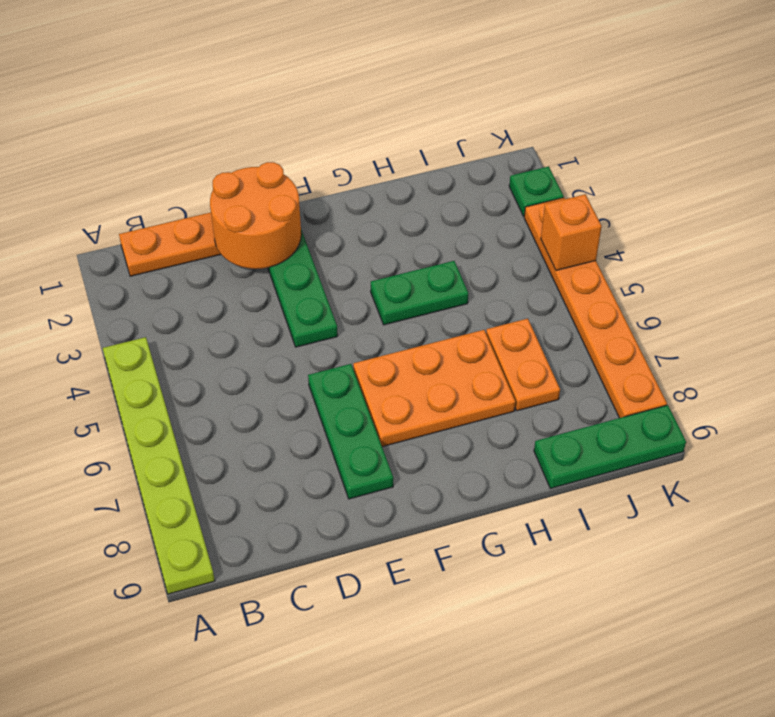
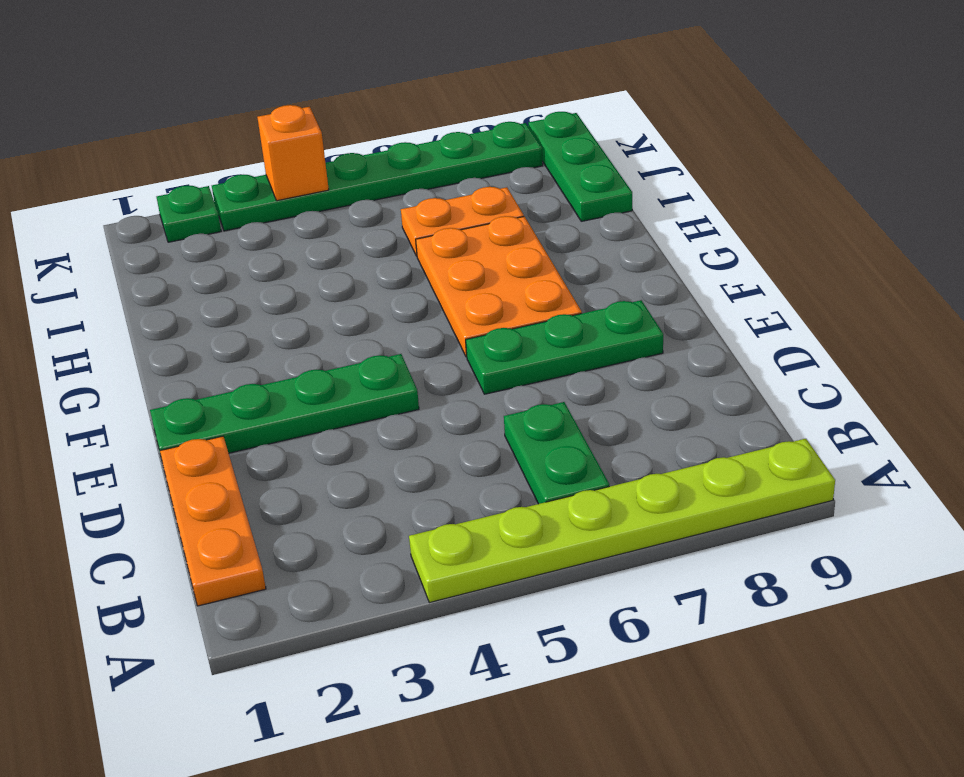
orange round brick D1:E2 level 2 -> none
green plate G4:H4 level 1 -> green plate B6:C6 level 1
orange plate K3:K8 level 1 -> green plate K3:K8 level 1

